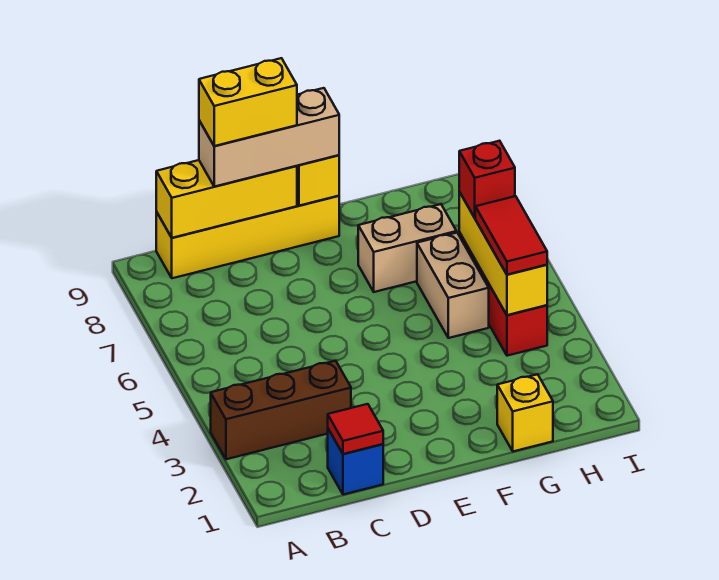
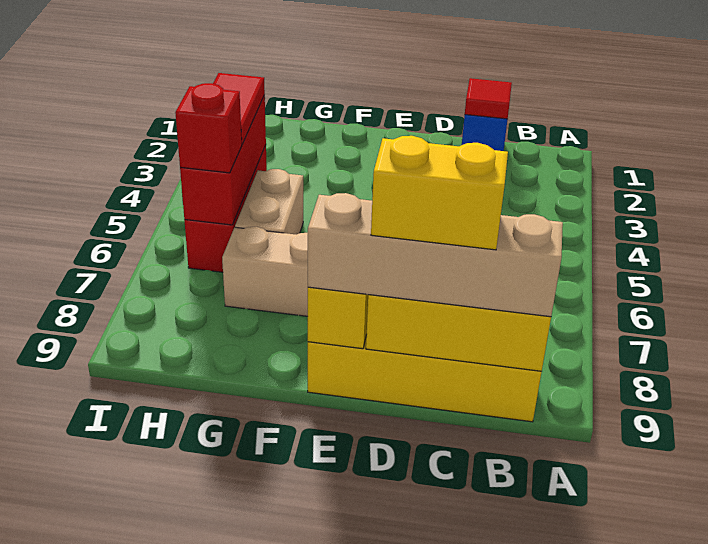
brown brick A3:C3 level 1 -> none
tan brick C9:E9 level 3 -> tan brick B9:E9 level 3
yellow brick G1 level 1 -> none
yellow brick H4:H6 level 2 -> red brick H4:H6 level 2

